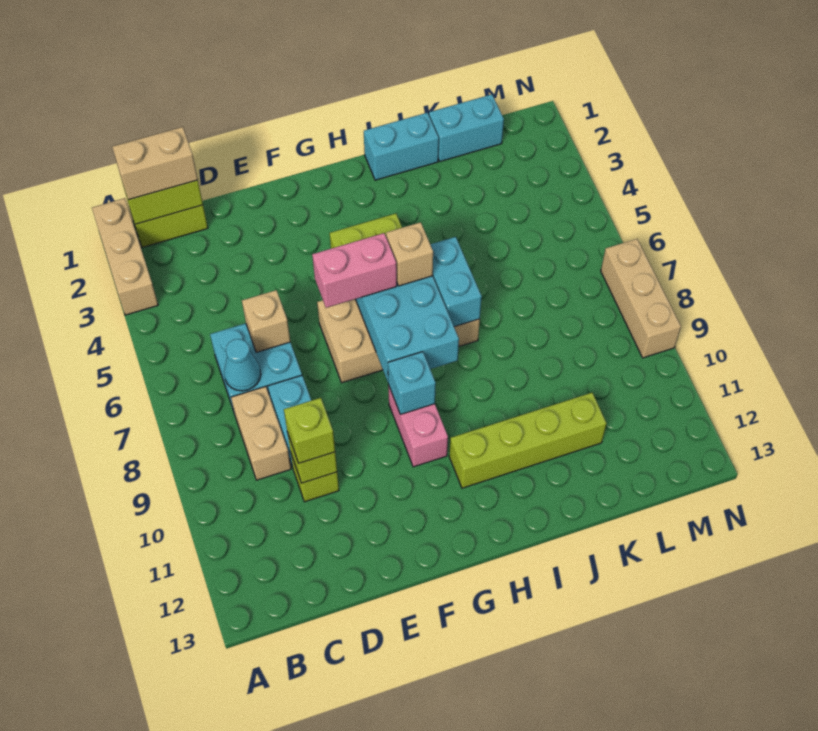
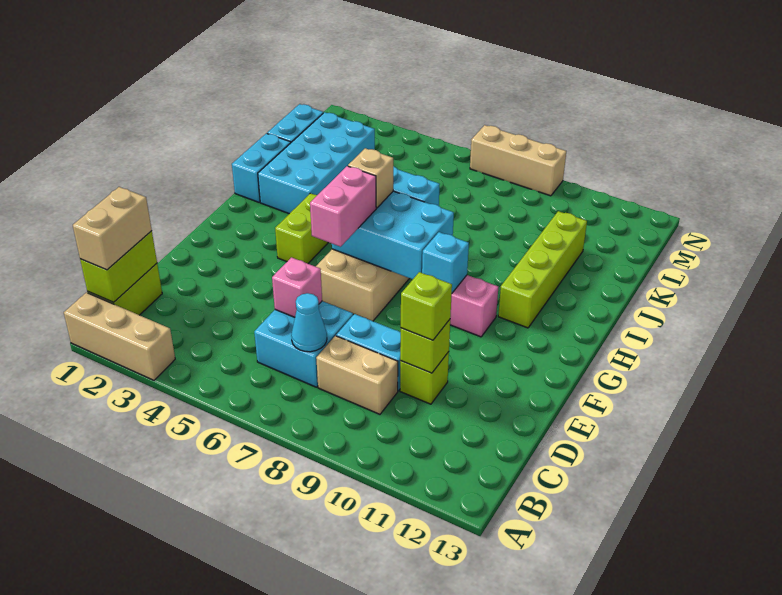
tan brick D6 level 2 -> pink brick D6 level 2
none -> cyan brick I2:L3 level 1

